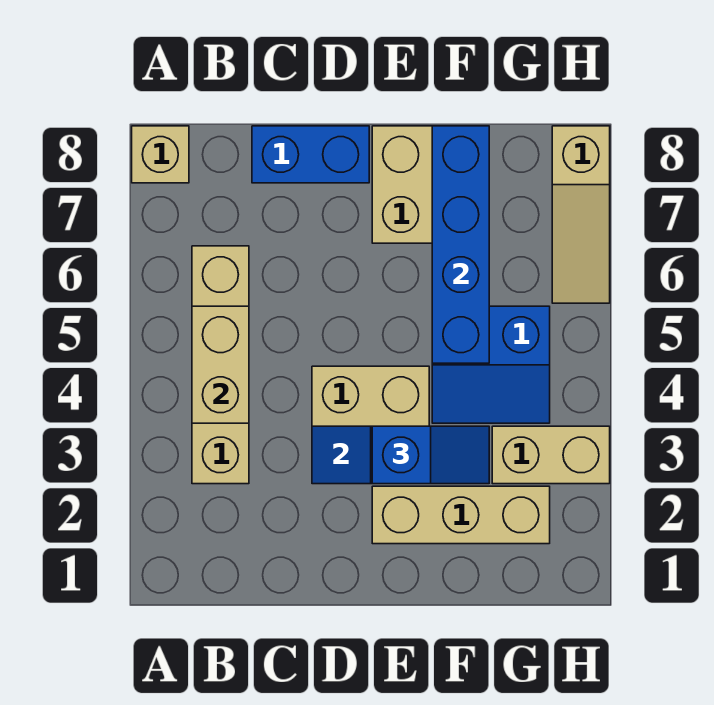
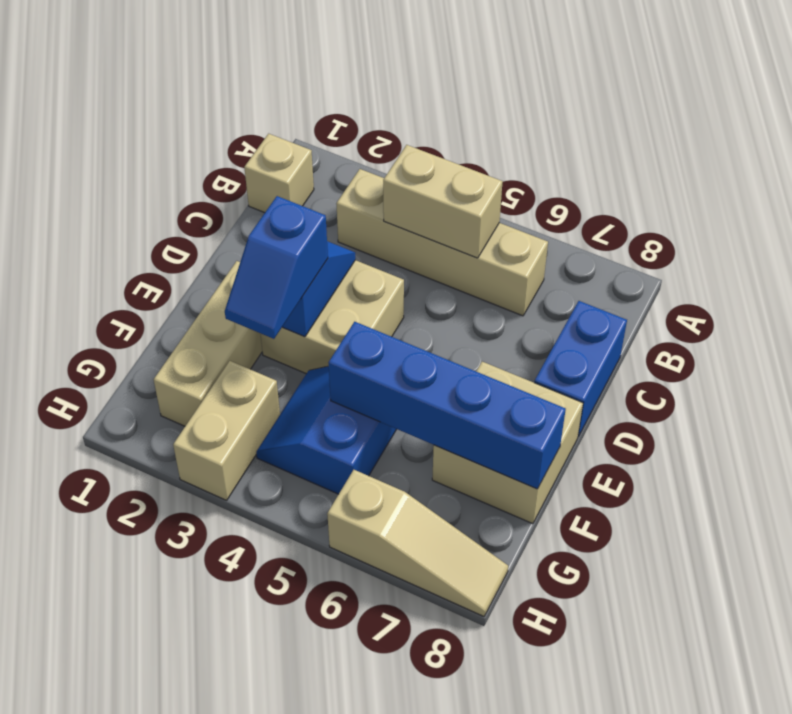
tan brick A8 level 1 -> tan brick B1 level 1
tan slope H6:H8 level 1 top 8 -> tan slope H6:H8 level 1 top 6

